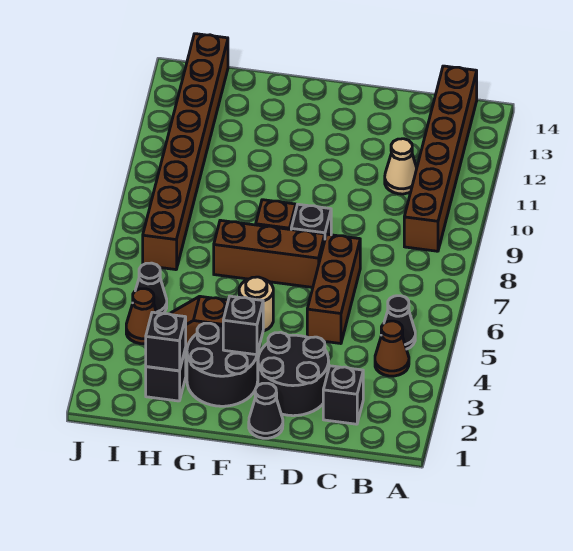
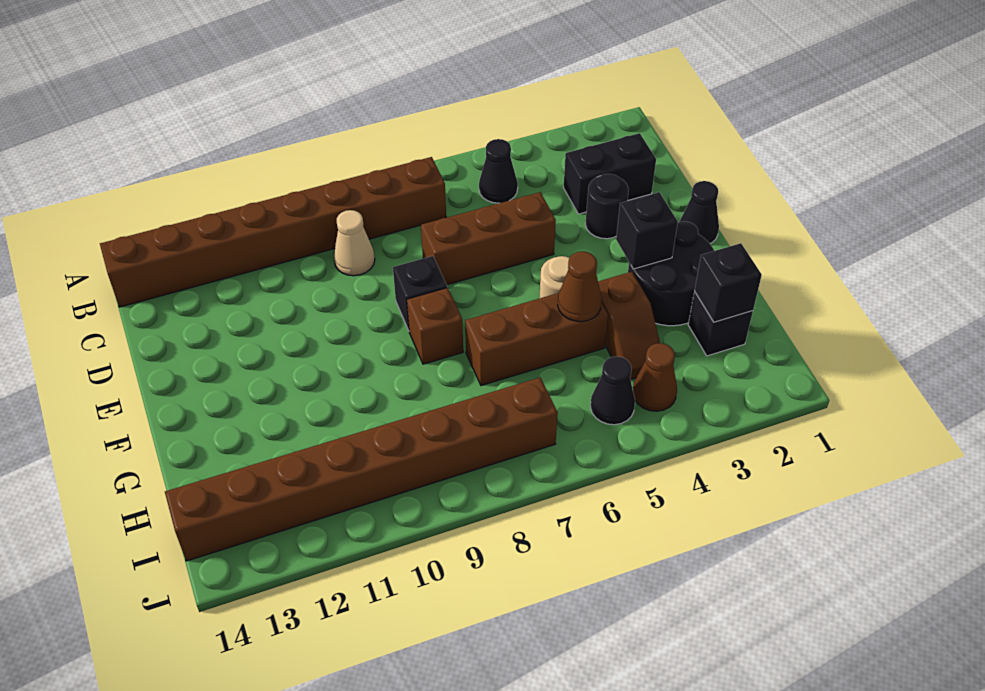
brown cone B4 level 1 -> brown cone G5 level 2
brown brick B9:B14 level 1 -> brown brick B7:B14 level 1
black brick C2 level 1 -> black brick C2:C3 level 1
tan cone C11 level 1 -> tan cone C9 level 1
black round brick D2:E3 level 1 -> black round brick D3 level 1
brown brick E7:G7 level 1 -> brown brick G5:G7 level 1

